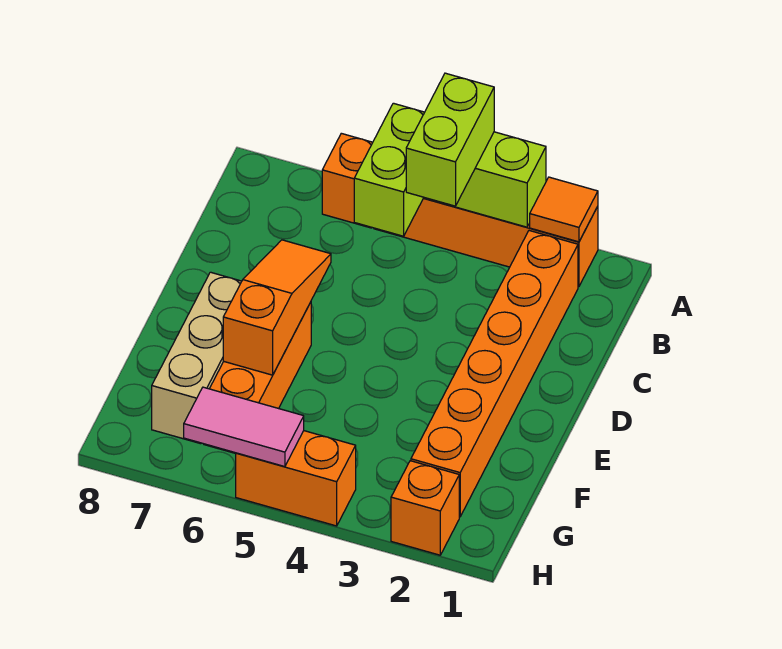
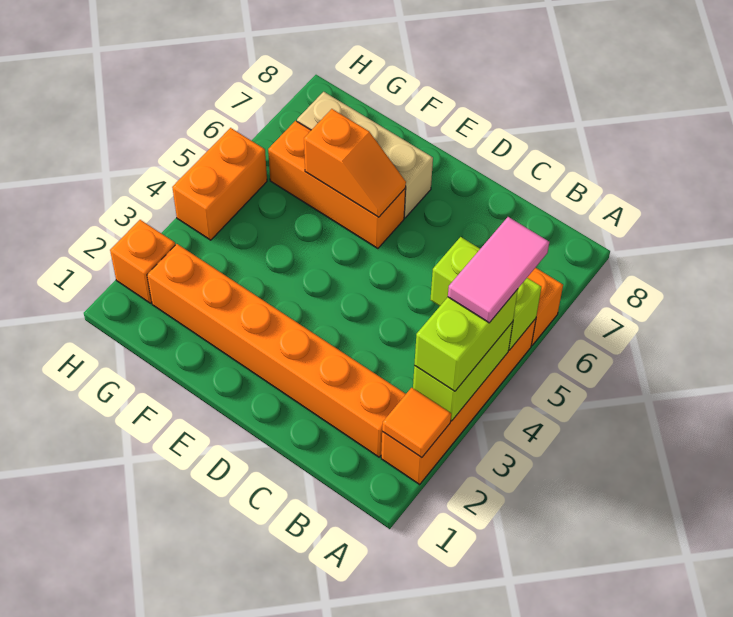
lime brick A4:B4 level 3 -> lime brick A3:A4 level 3
orange slope D6:F6 level 2 top F -> orange slope E6:F6 level 2 top F
pink tile H5:H6 level 2 -> pink tile A4:A5 level 4

